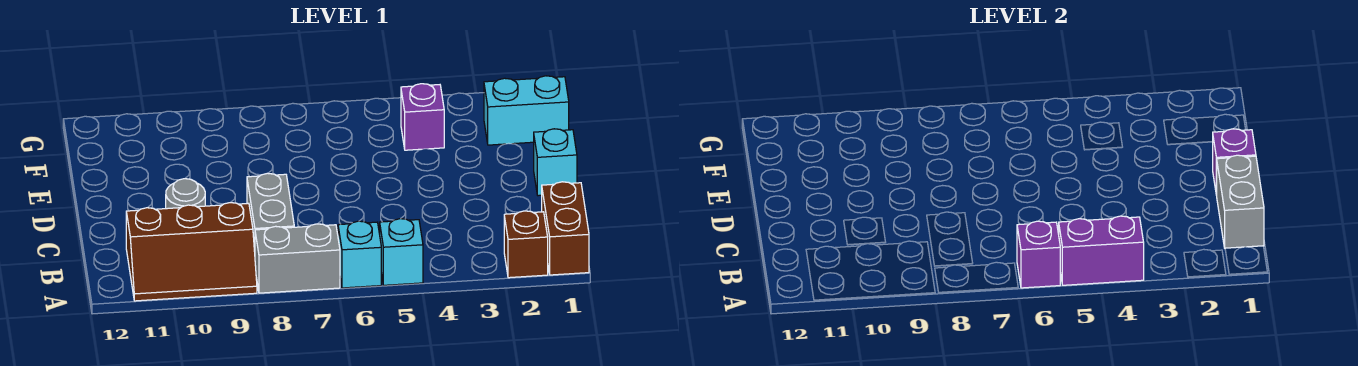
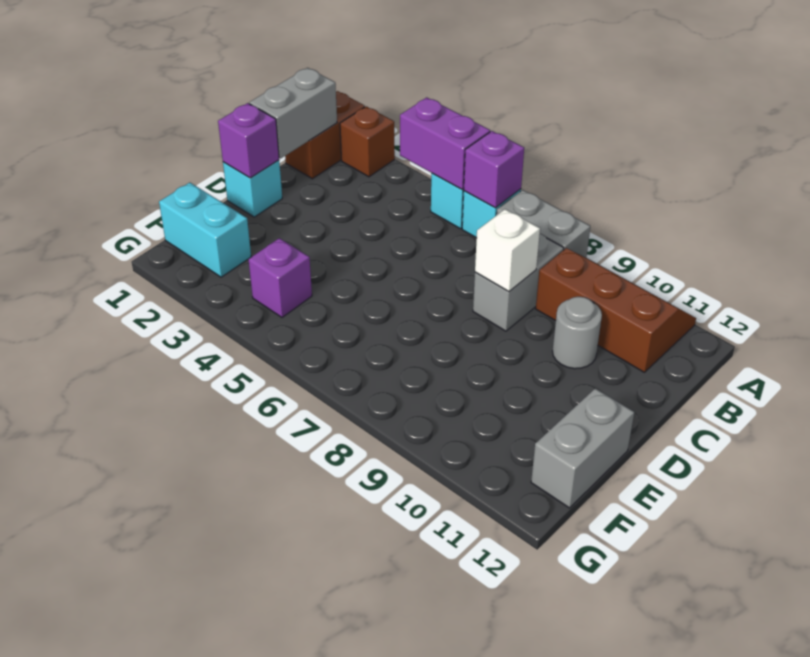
none -> white brick C8 level 2
none -> grey brick E12:F12 level 1

